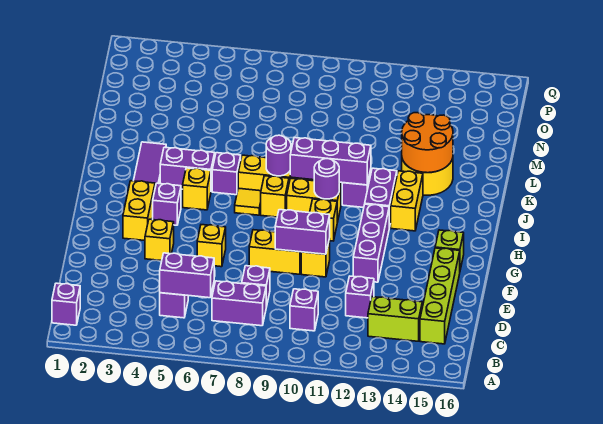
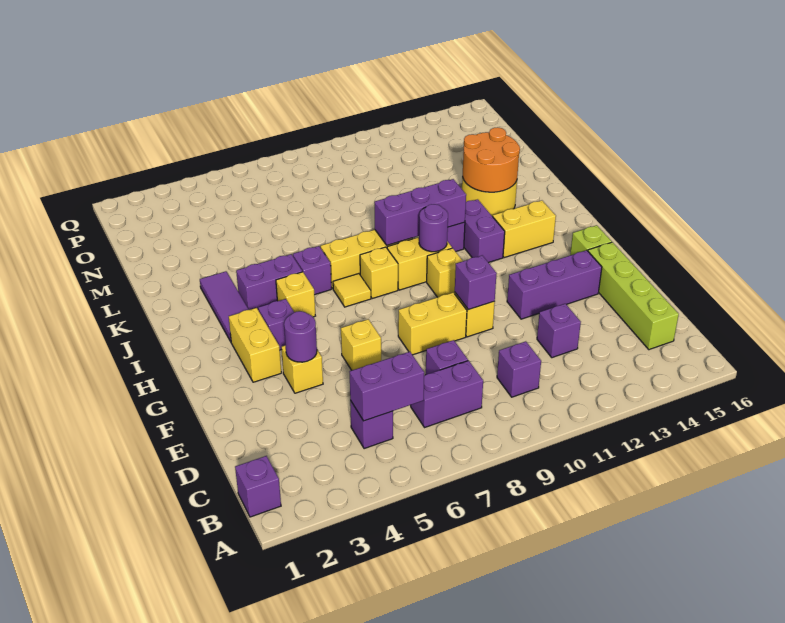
lime brick C13:C14 level 1 -> none
purple brick F9:F10 level 2 -> purple brick F10 level 2
purple brick F12:H12 level 1 -> purple brick F12:F14 level 1
yellow brick I13:J13 level 1 -> yellow brick I13:I14 level 1
purple round brick J8 level 2 -> purple round brick F4 level 2

